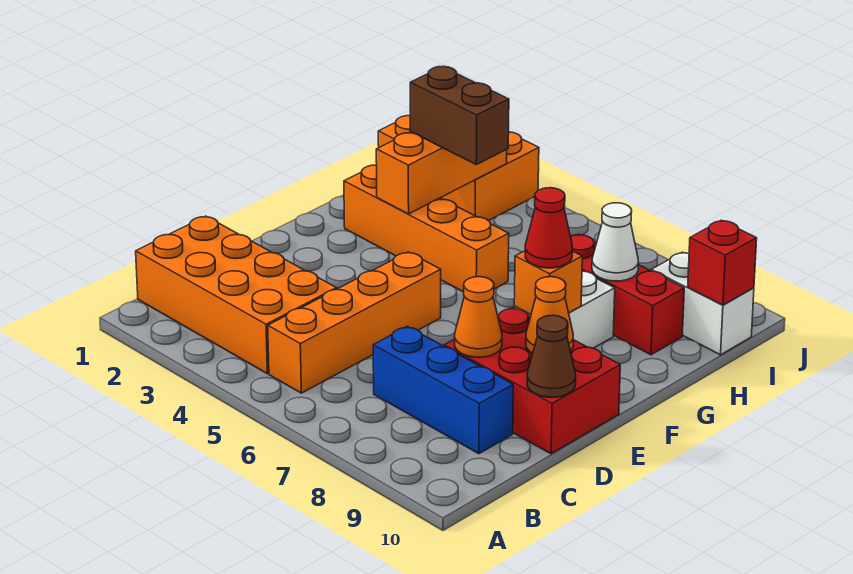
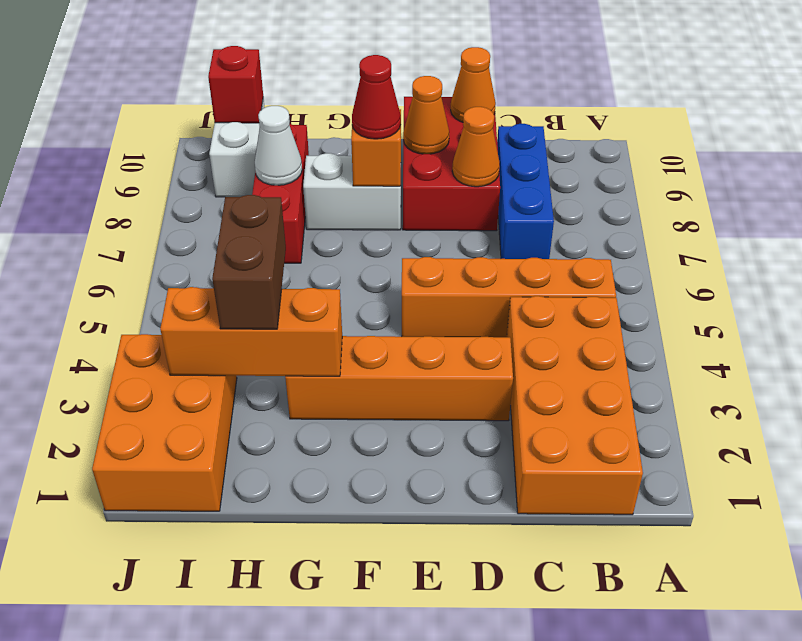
brown cone D10 level 2 -> orange cone D10 level 2
orange brick G2:G5 level 1 -> orange brick D3:G3 level 1

